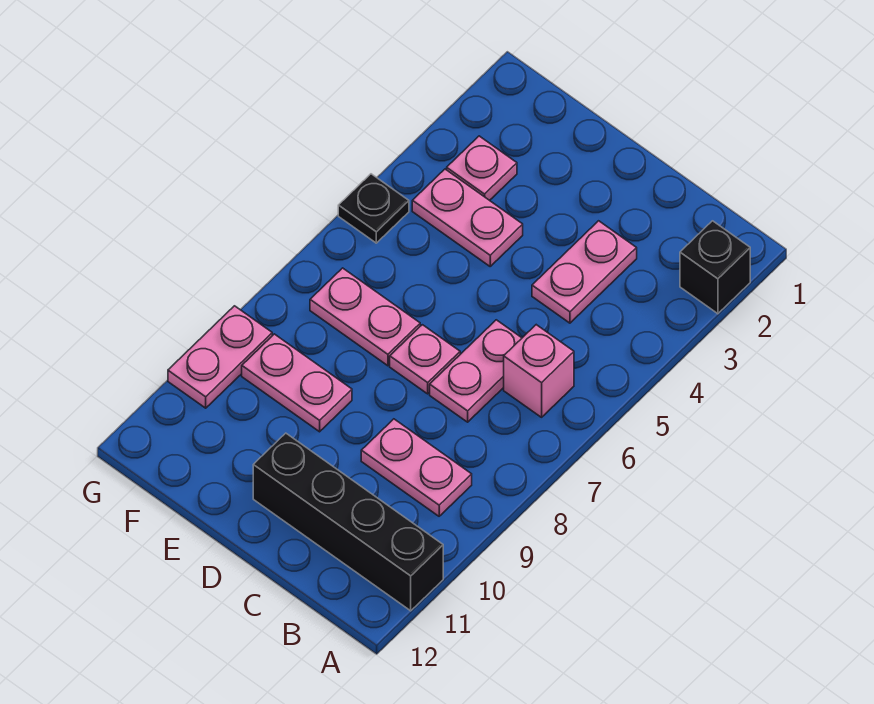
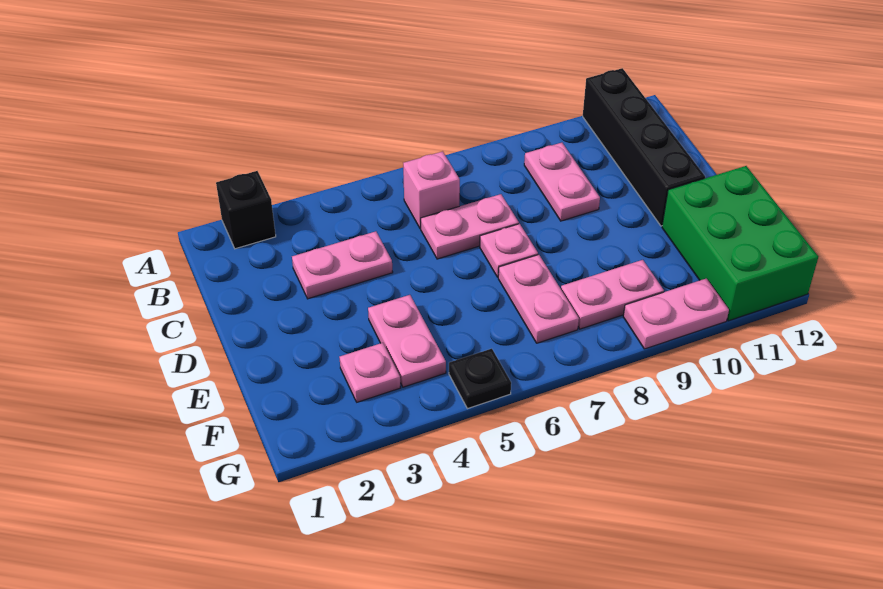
pink plate E9:F9 level 1 -> pink plate F8:F9 level 1
none -> green brick E11:G12 level 1

